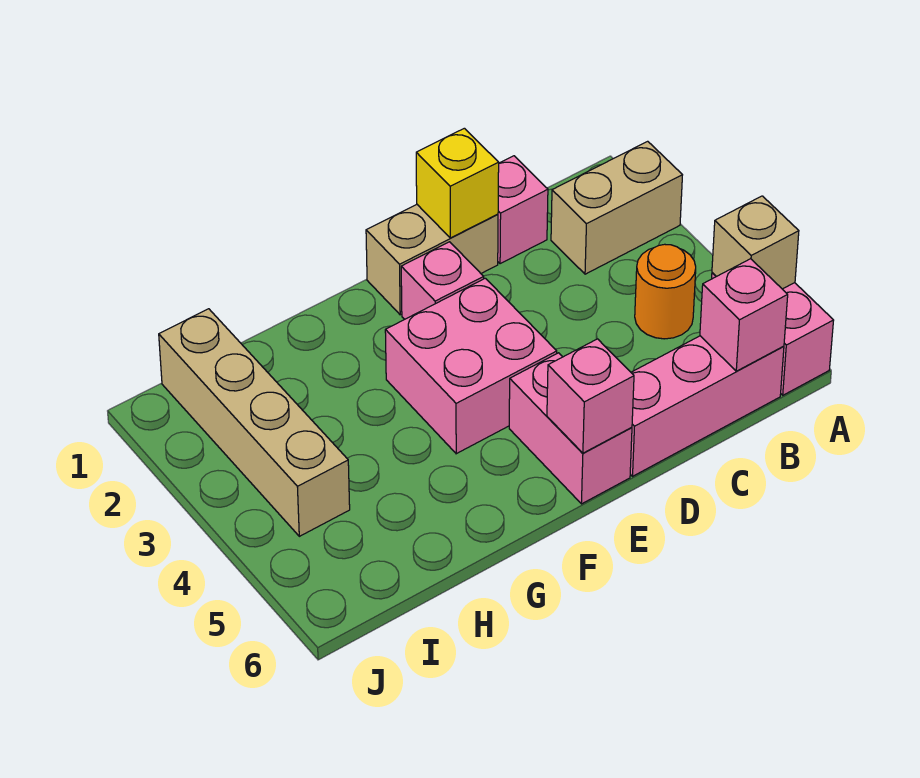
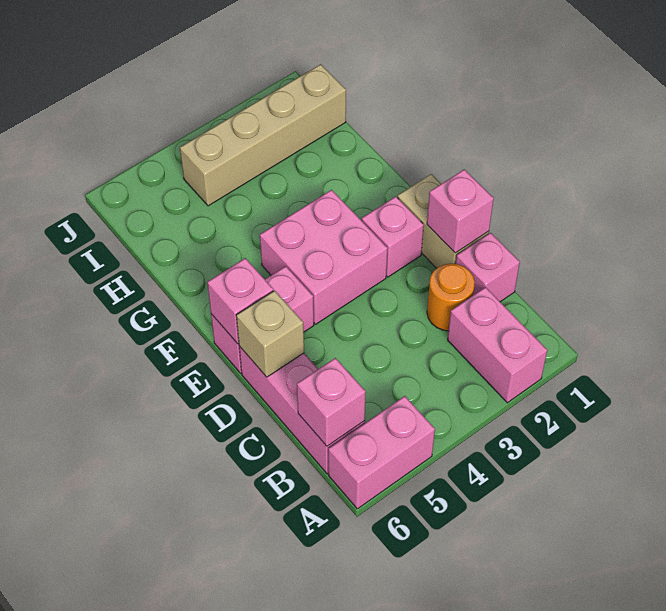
tan brick A2:B2 level 1 -> pink brick A2:B2 level 1
tan brick A5 level 2 -> tan brick D6 level 2
orange round brick B4 level 1 -> orange round brick C2 level 1
yellow brick D1 level 2 -> pink brick D1 level 2

